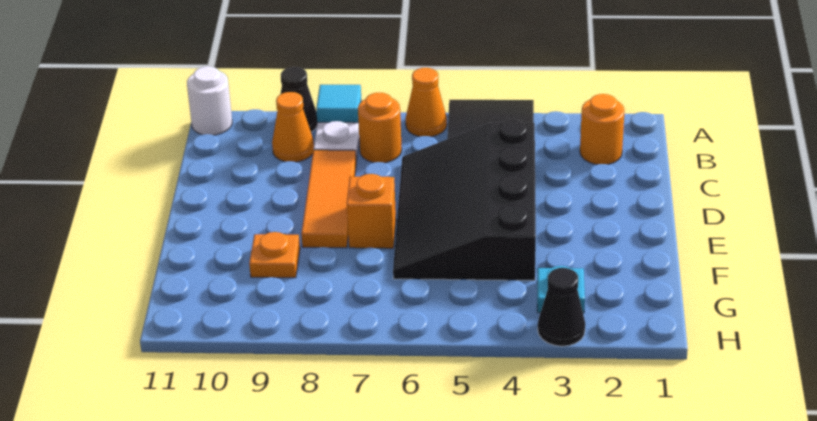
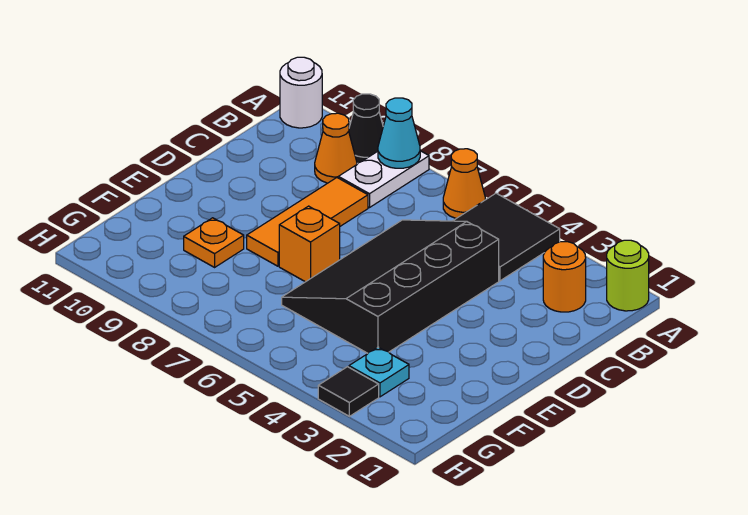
none -> lime round brick A1 level 1
cyan tile A8 level 2 -> cyan cone A8 level 2
orange round brick B7 level 1 -> none
black cone H3 level 1 -> black tile H3 level 1

